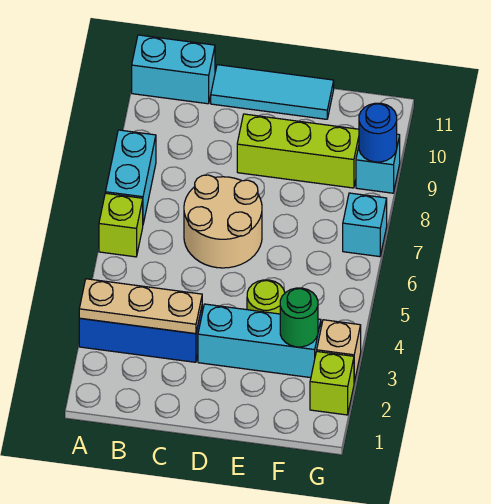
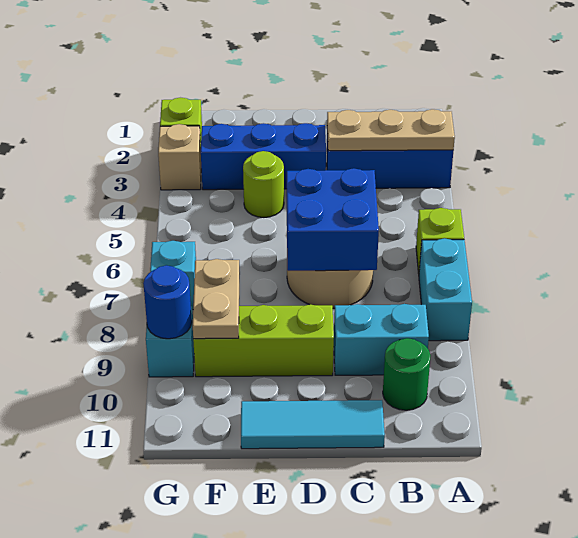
cyan brick A11:B11 level 1 -> cyan brick B9:C9 level 1
none -> blue brick C6:D7 level 2
cyan brick D3:F3 level 1 -> blue brick D3:F3 level 1
green round brick F3 level 2 -> green round brick B10 level 1
none -> tan plate F8:F9 level 2

